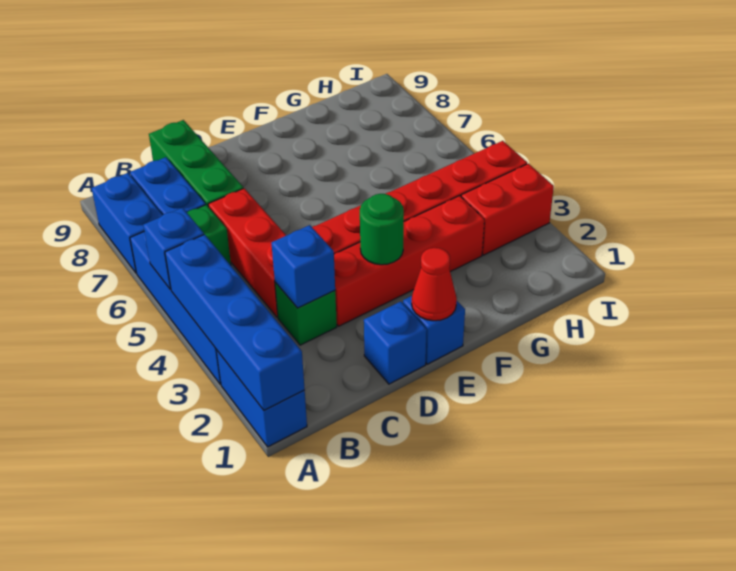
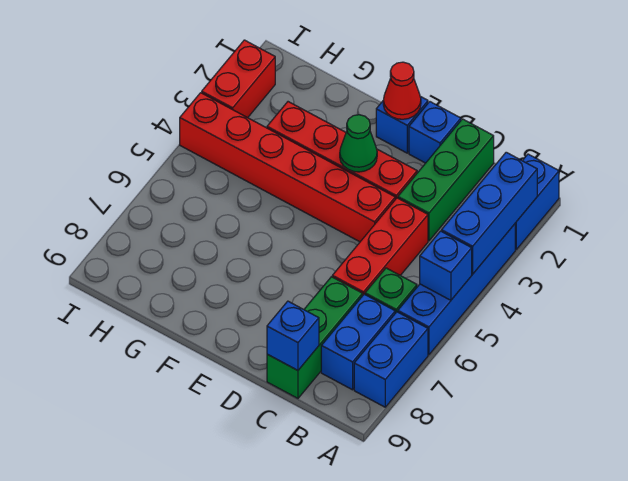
blue brick A1:A4 level 2 -> blue brick A2:A4 level 2
green brick C3 level 1 -> green brick C1:C3 level 1
blue brick C3 level 2 -> blue brick C9 level 2
green round brick E3 level 2 -> green cone E3 level 2
red brick H3:I3 level 1 -> red brick I2:I3 level 1

